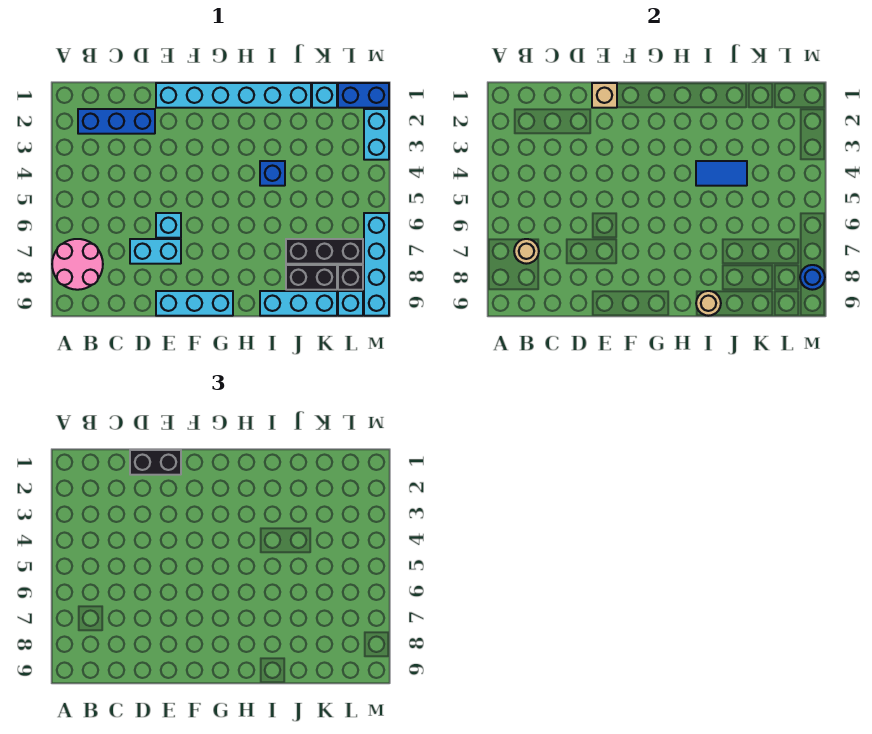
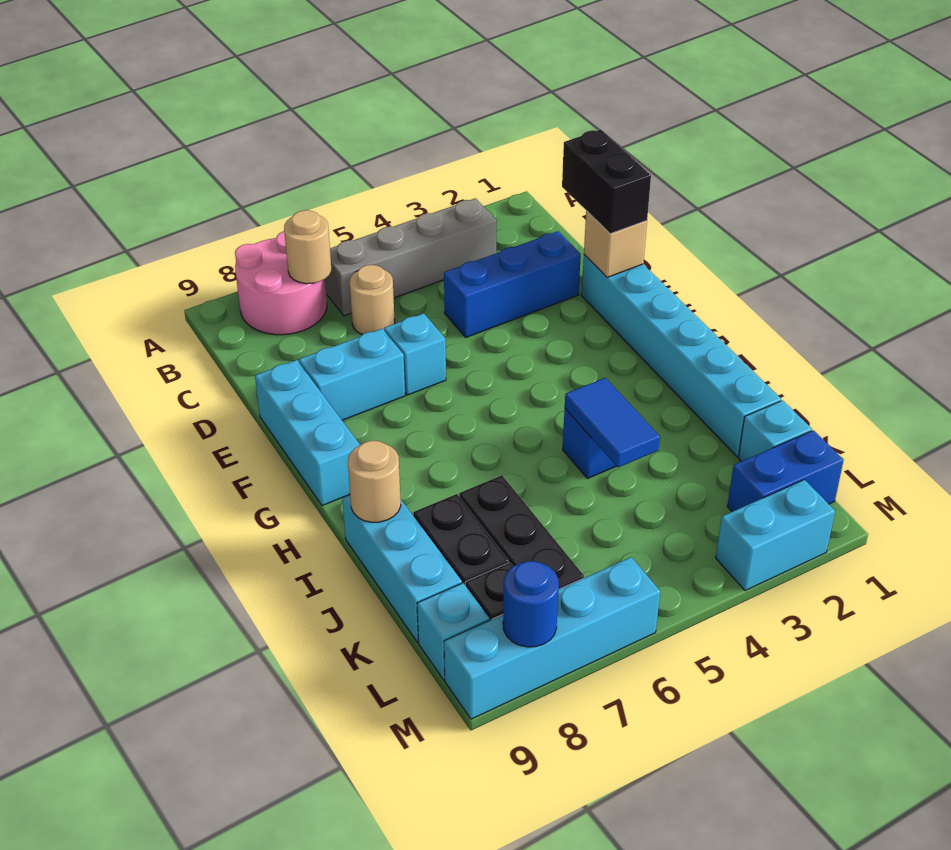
blue brick B2:D2 level 1 -> blue brick D2:D4 level 1
none -> grey brick B3:B6 level 1
none -> tan round brick C6 level 1
cyan brick D7:E7 level 1 -> cyan brick E7:E8 level 1
blue brick L1:M1 level 1 -> blue brick L1:L2 level 1

